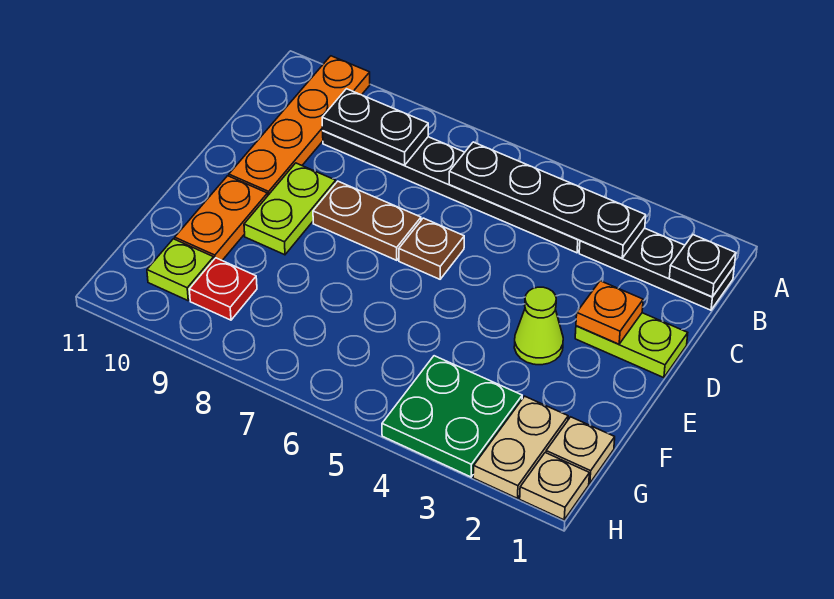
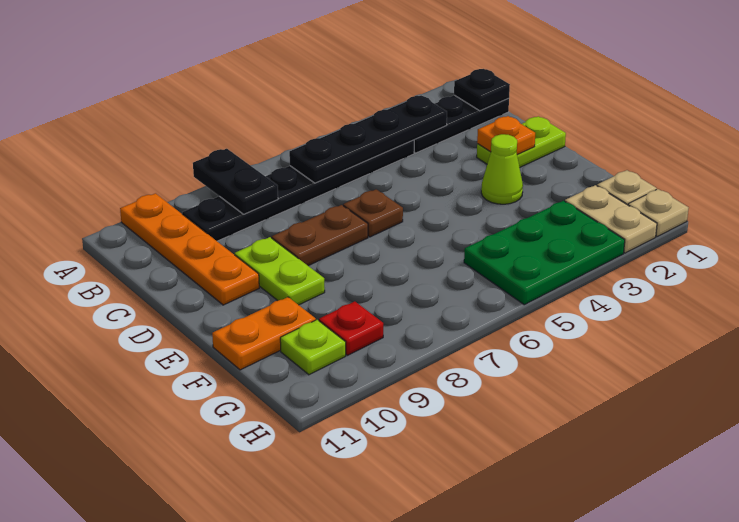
black plate B8:B9 level 2 -> black plate A8:B8 level 2
orange plate E10:F10 level 1 -> orange plate F10:F11 level 1
green plate G3:H4 level 1 -> green plate G3:H5 level 1

